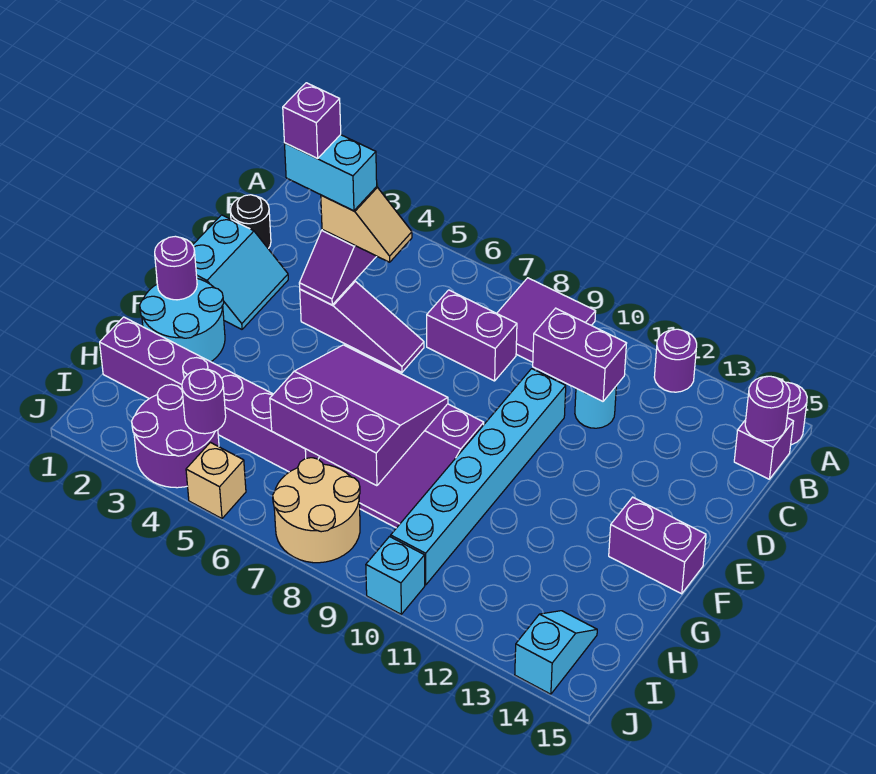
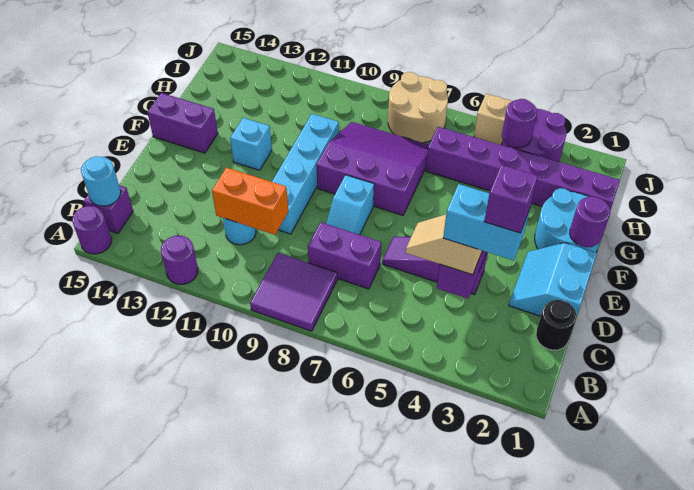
purple round brick B15 level 2 -> cyan round brick B15 level 2
purple brick C10:C11 level 2 -> orange brick C10:C11 level 2
cyan brick D10:I10 level 1 -> cyan brick D10:G10 level 1
purple slope F6:H8 level 2 top H -> none
cyan slope I14:J14 level 1 top J -> cyan slope D8:E8 level 1 top E
cyan brick J10 level 1 -> cyan brick F12 level 1

